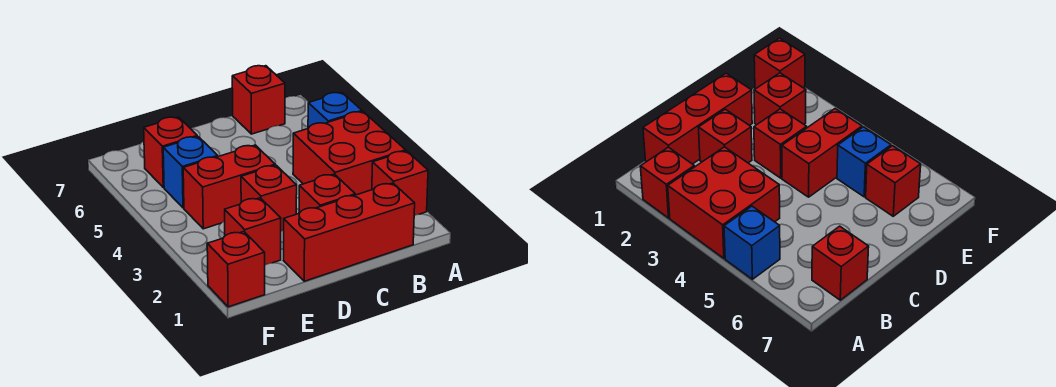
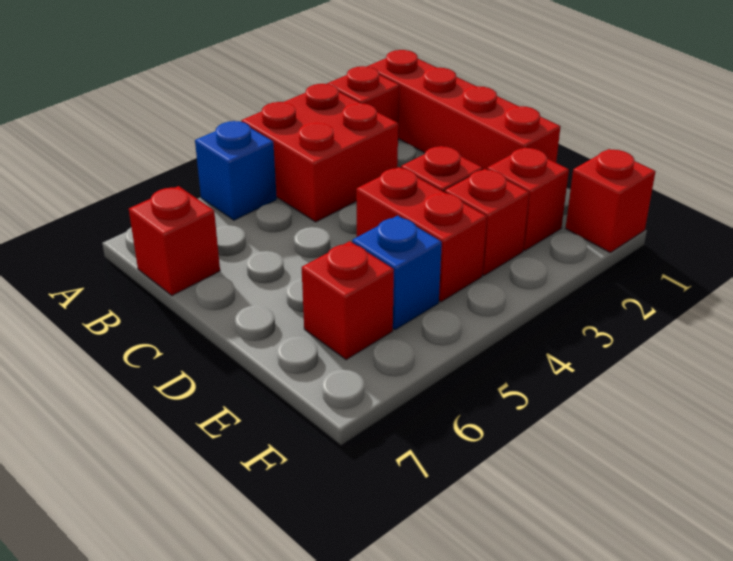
red brick B1:D1 level 1 -> red brick A1:D1 level 1
red brick C2 level 1 -> red brick E3 level 1

